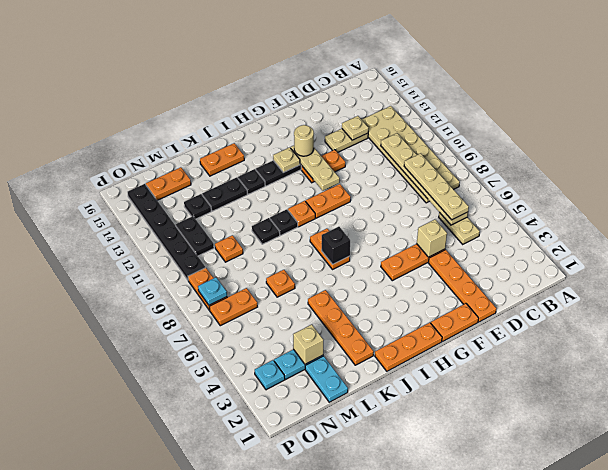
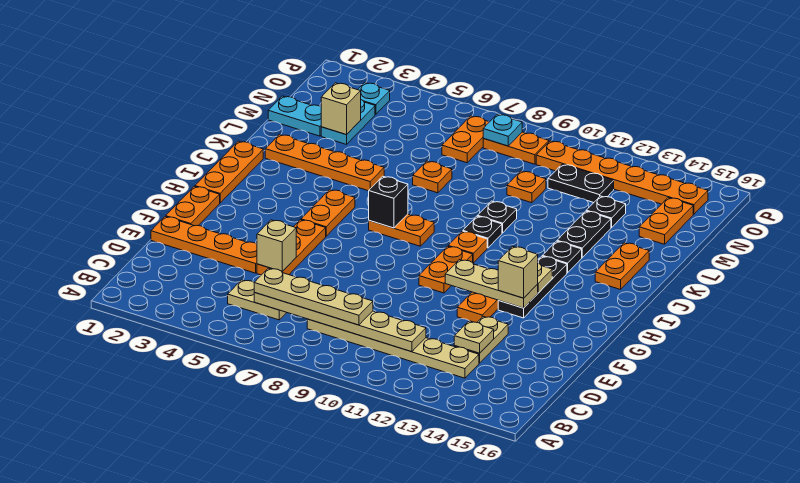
tan plate B8:C13 level 1 -> tan plate C8:C13 level 1
tan round brick G13 level 3 -> tan brick G13 level 3
none -> orange plate H5:I5 level 1
black plate O10:O15 level 1 -> orange plate O10:O15 level 1

